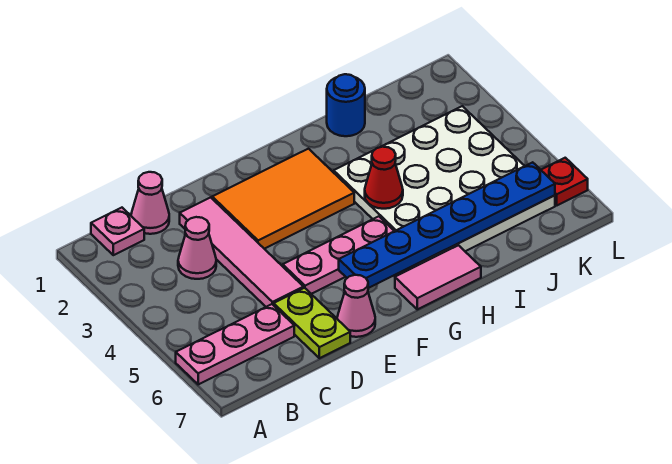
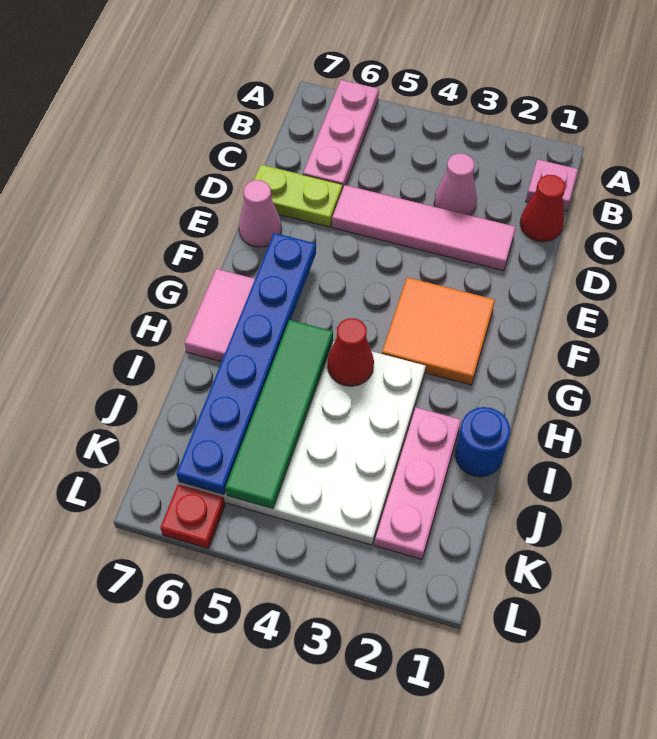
pink cone C1 level 1 -> red cone C1 level 1
orange tile E2:G3 level 1 -> orange tile F2:G3 level 1
pink plate E5:G5 level 1 -> pink plate I2:K2 level 1
none -> green tile H5:K5 level 2

